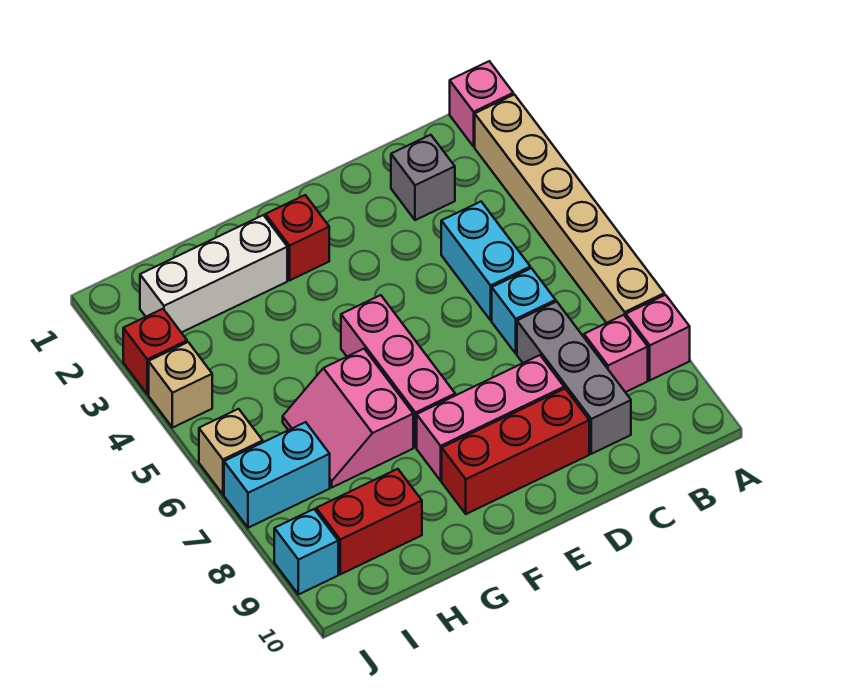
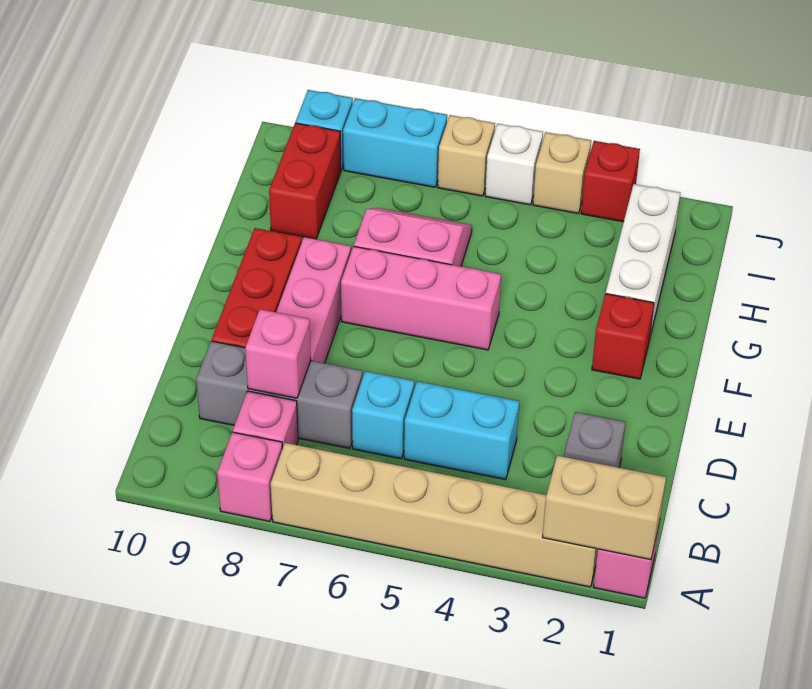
none -> tan brick A1:A2 level 2
none -> pink brick C8 level 2
cyan brick I7:J7 level 1 -> cyan brick J7:J8 level 1
none -> white brick J5 level 1

